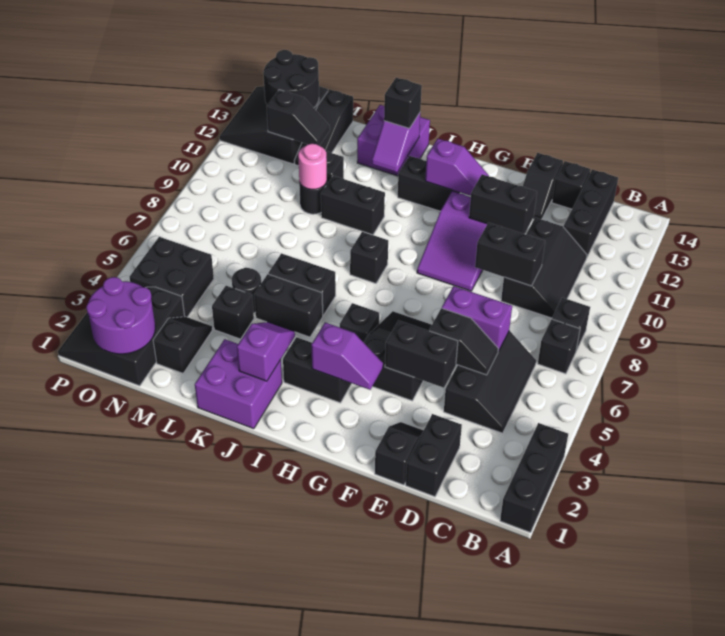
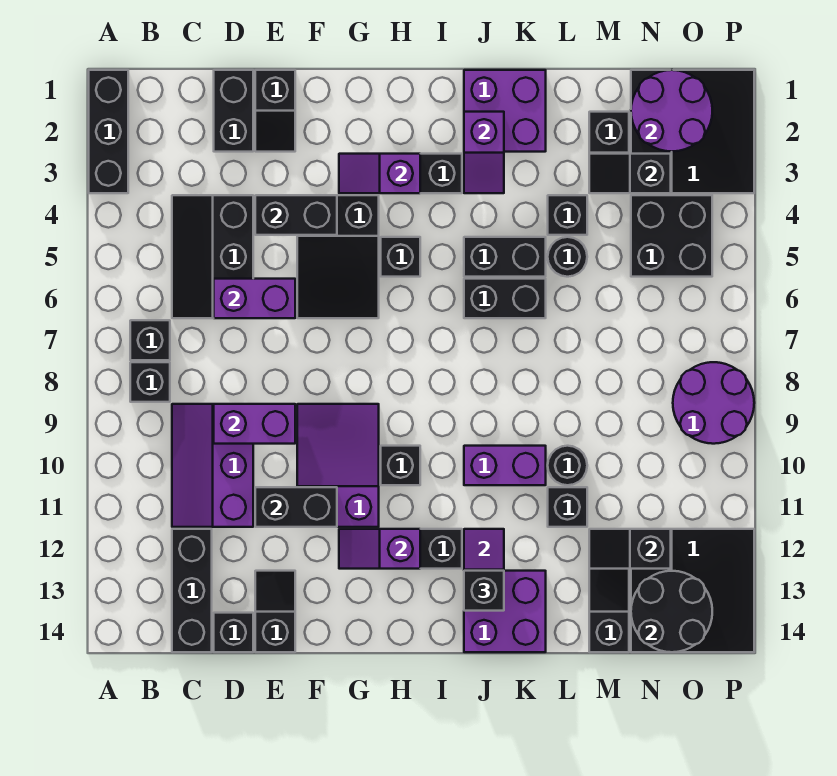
black slope C9:D11 level 1 top D -> purple slope C9:D11 level 1 top D
black slope D5:E5 level 2 top E -> black slope M3:N3 level 2 top N
black brick D9:E9 level 2 -> purple brick D9:E9 level 2
black brick I8 level 1 -> black brick H10 level 1
black brick J10:K10 level 1 -> purple brick J10:K10 level 1
pink round brick L10 level 2 -> none
none -> purple round brick O8:P9 level 1

